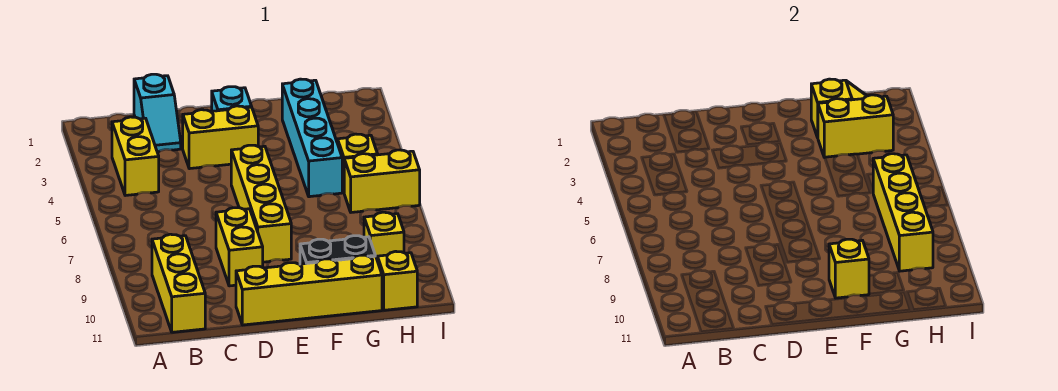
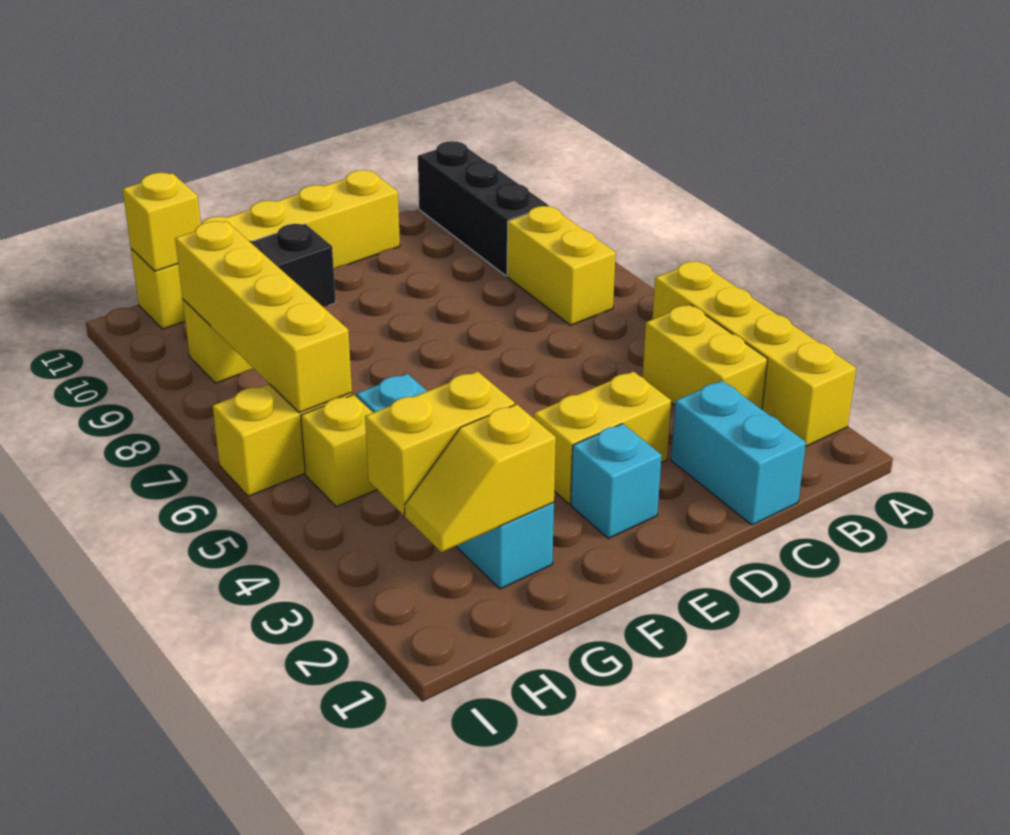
yellow brick B9:B11 level 1 -> black brick B9:B11 level 1
cyan slope C1:C2 level 1 top 1 -> cyan brick C1:C2 level 1
yellow brick D8:D9 level 1 -> yellow brick B7:B8 level 1
yellow brick E5:E8 level 1 -> yellow brick A2:A5 level 1
yellow brick F10 level 2 -> yellow brick H11 level 2

